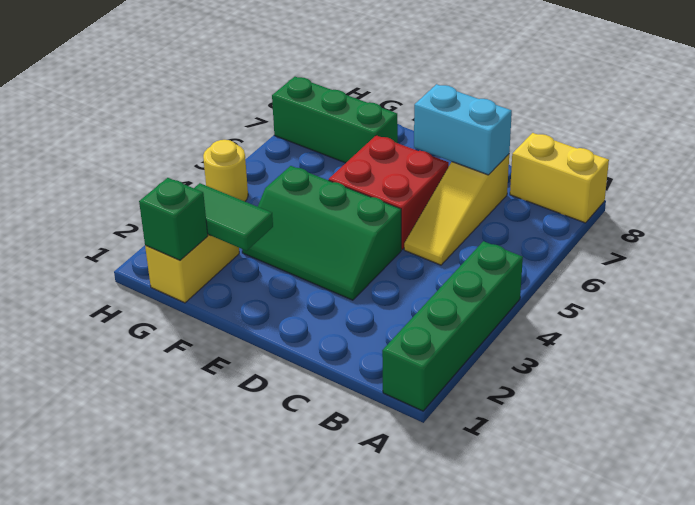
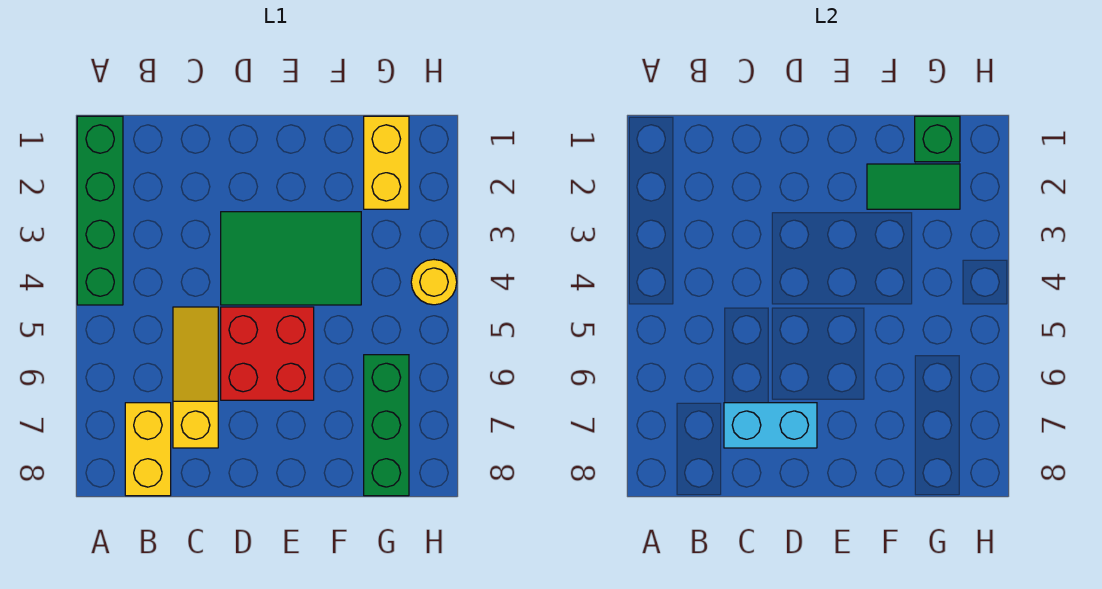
yellow brick A8:B8 level 1 -> yellow brick B7:B8 level 1
green slope D3:F4 level 1 top 4 -> green tile D3:F4 level 1
green brick F7:H7 level 1 -> green brick G6:G8 level 1

